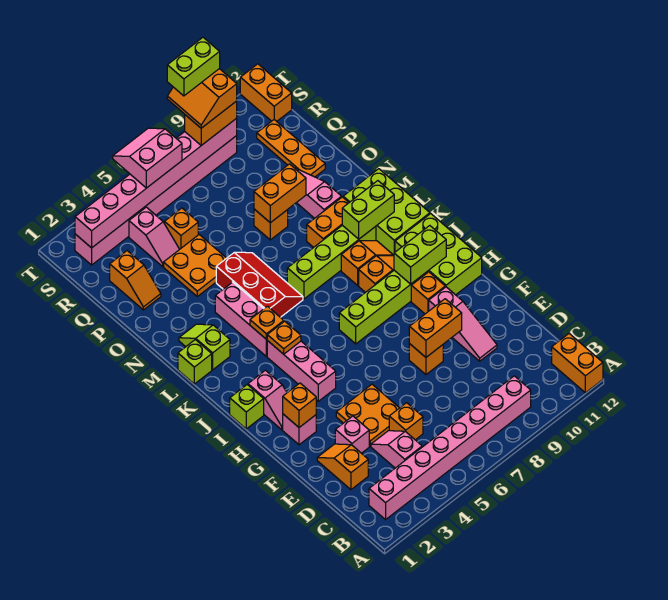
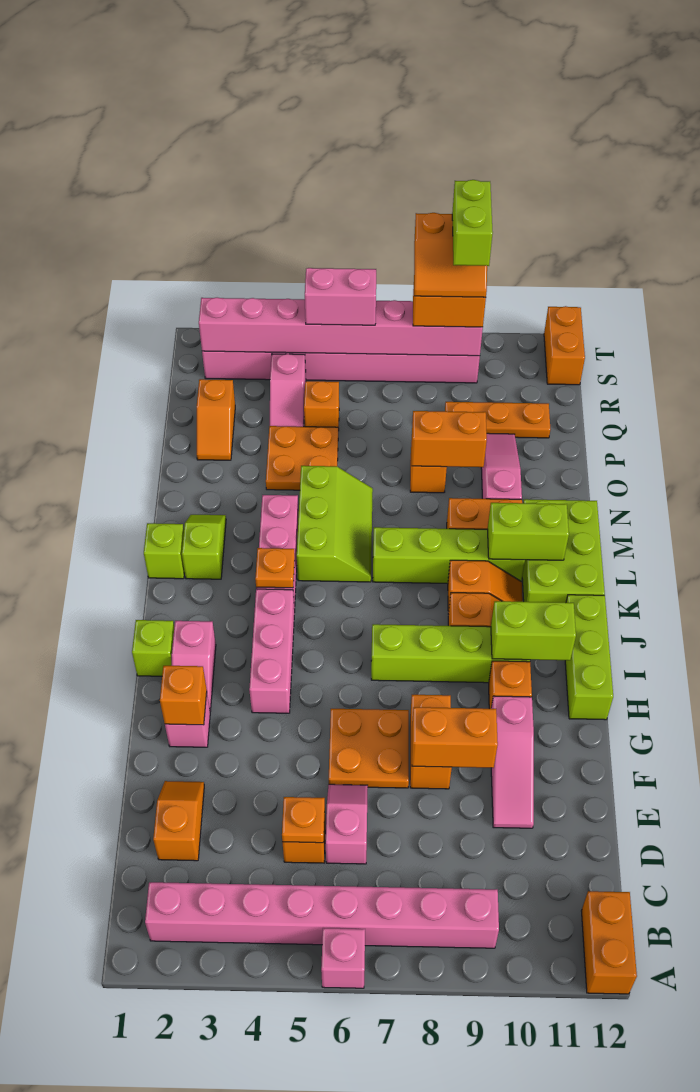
pink slope C4:D4 level 1 top C -> pink slope D6:E6 level 1 top D
pink brick E3 level 1 -> pink brick A6 level 1
orange plate E4:F5 level 1 -> orange plate F6:G7 level 1
orange brick F8 level 1 -> orange brick F8:G8 level 1
lime brick H11:J12 level 1 -> lime brick H12:J12 level 1
orange plate J4 level 2 -> orange plate D5 level 2
red slope L5:N6 level 1 top 5 -> lime slope L5:N6 level 1 top 5
orange plate P11:R11 level 1 -> orange plate Q9:Q11 level 1
orange slope S8:T9 level 4 top 9 -> orange slope S8:T9 level 4 top T
lime brick T8:T9 level 5 -> lime brick S9:T9 level 5

